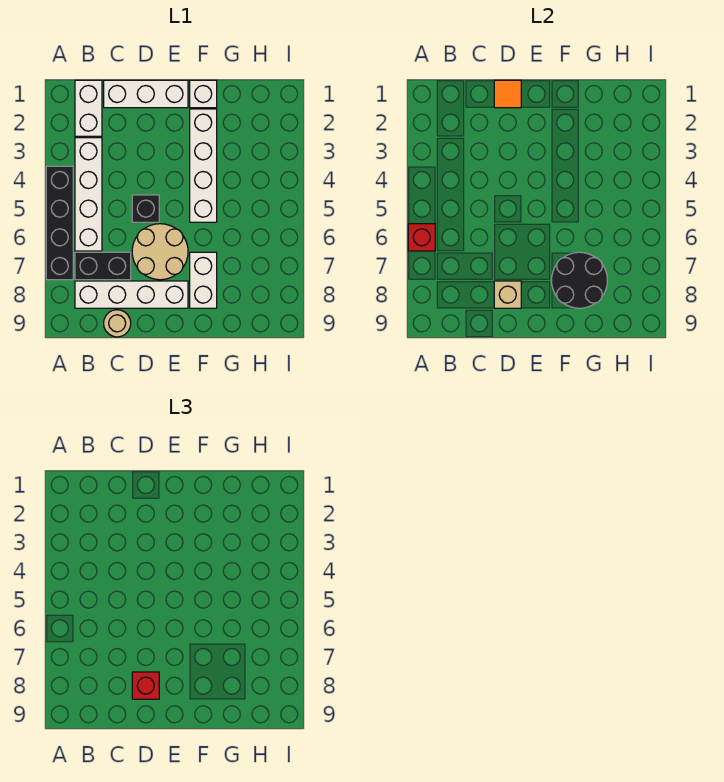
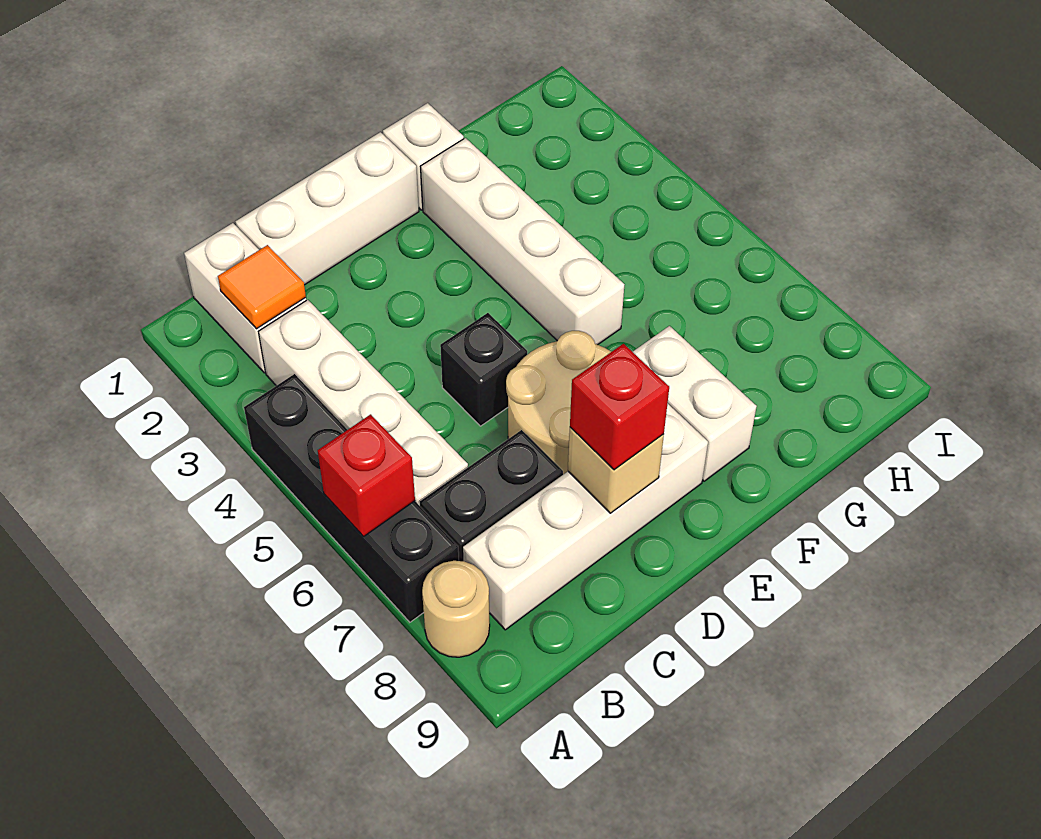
tan round brick C9 level 1 -> tan round brick A8 level 1
orange tile D1 level 2 -> orange tile B2 level 2
black round brick F7:G8 level 2 -> none

